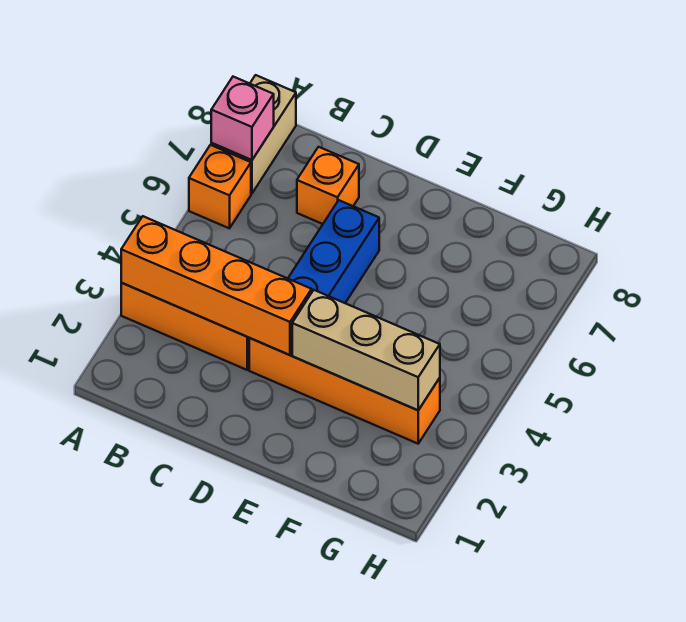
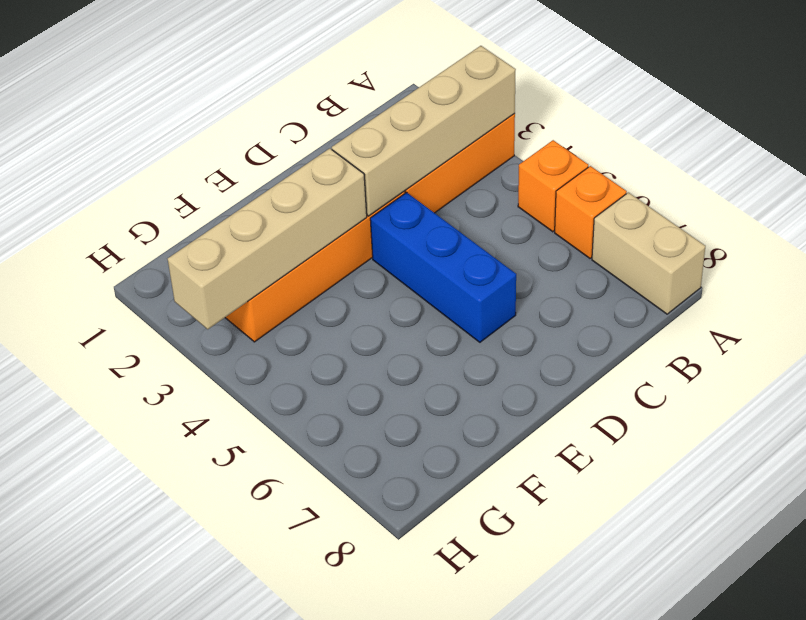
orange brick A3:D3 level 2 -> tan brick A3:D3 level 2
pink brick A7 level 2 -> none
orange brick C7 level 1 -> orange brick A5 level 1
tan brick E3:G3 level 2 -> tan brick E3:H3 level 2

